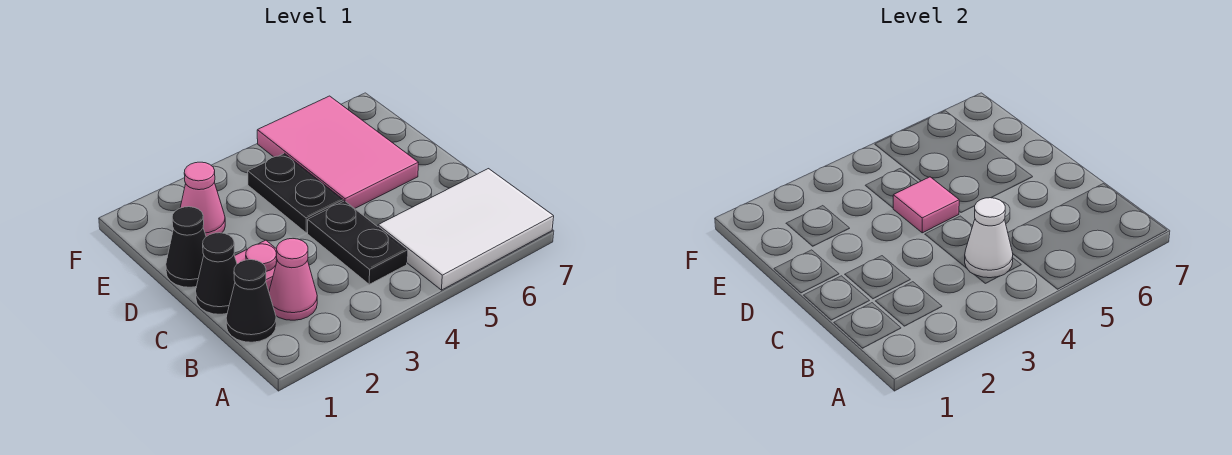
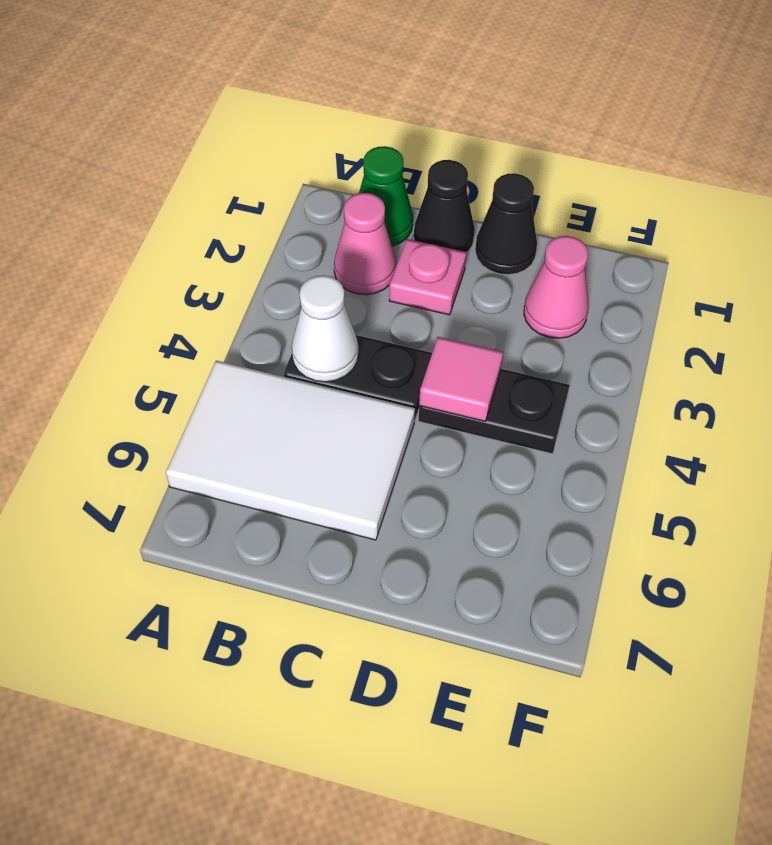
white tile A5:B7 level 1 -> white tile A5:C6 level 1
black cone B1 level 1 -> green cone B1 level 1
pink tile D5:F6 level 1 -> none

